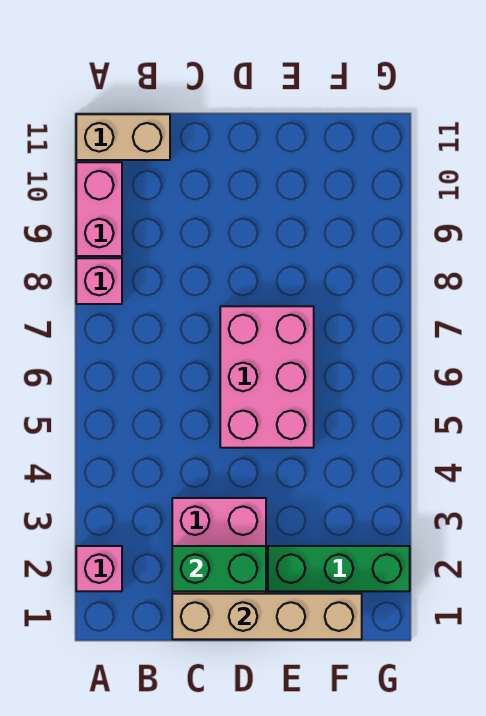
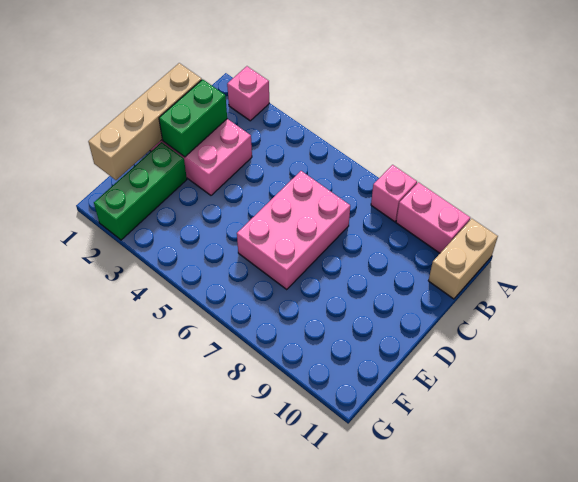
pink brick D5:E7 level 1 -> pink brick C6:E7 level 1

